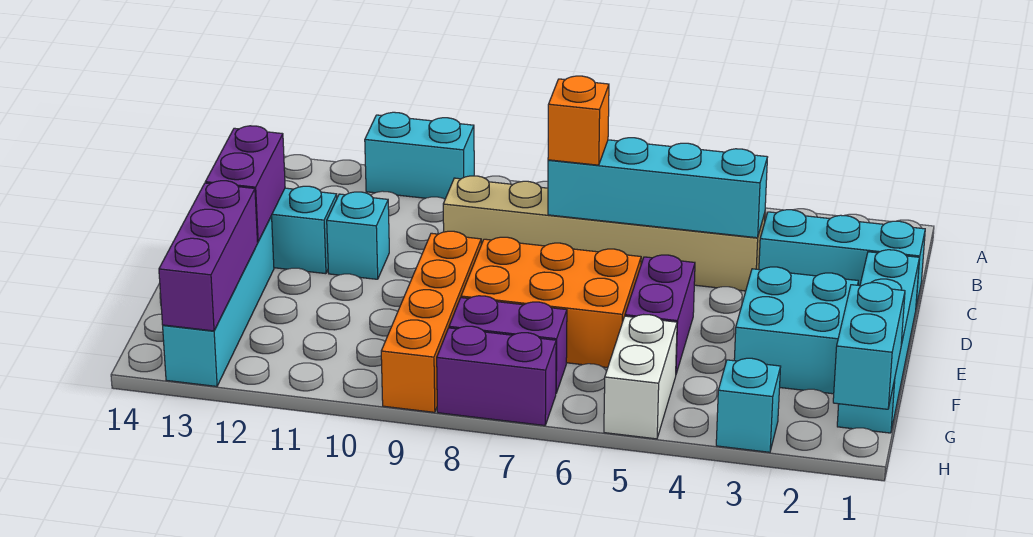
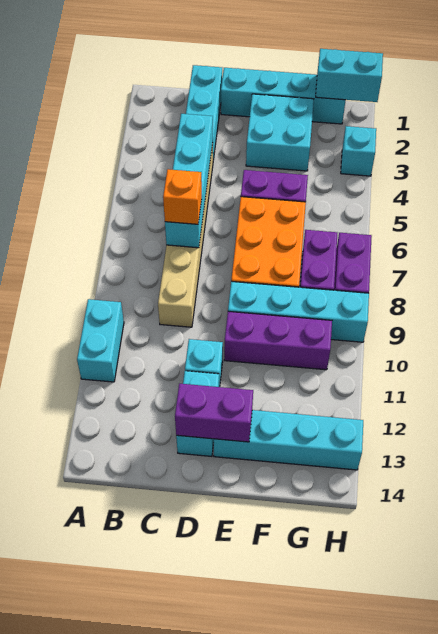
orange brick E9:H9 level 1 -> cyan brick E9:H9 level 1
purple brick F13:H13 level 2 -> purple brick E10:G10 level 1
white brick G5:H5 level 1 -> none

